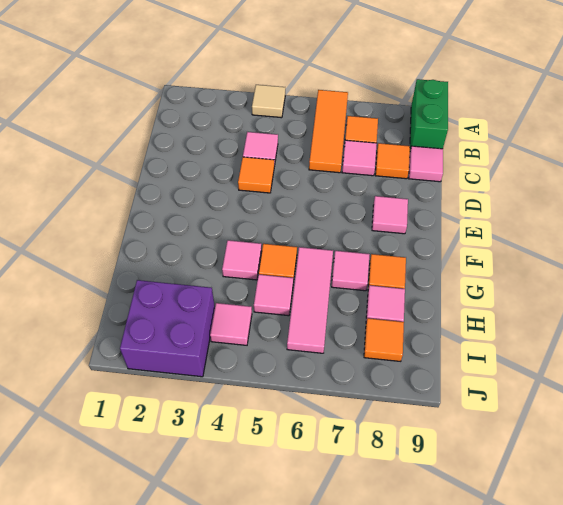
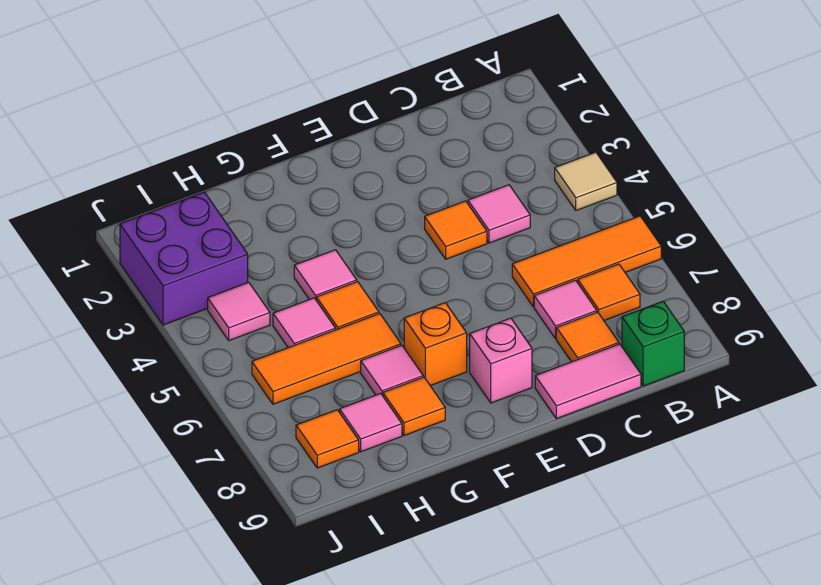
green brick A9:B9 level 1 -> green brick B9 level 1
pink tile C9 level 1 -> pink tile C9:D9 level 1
pink tile E8 level 1 -> pink brick E8 level 1
none -> orange brick F7 level 1
pink tile G6:I6 level 1 -> orange tile G6:I6 level 1

